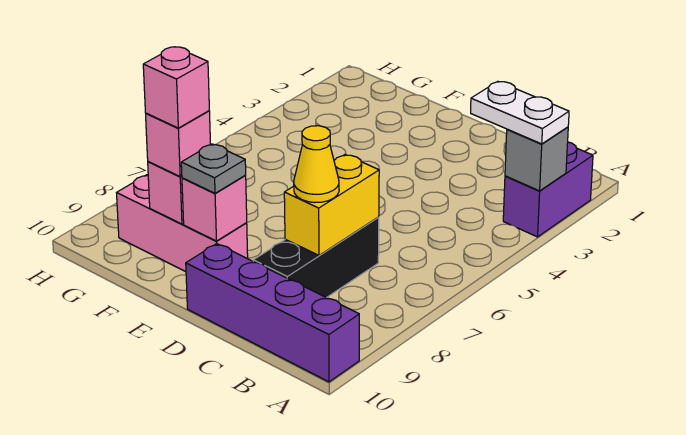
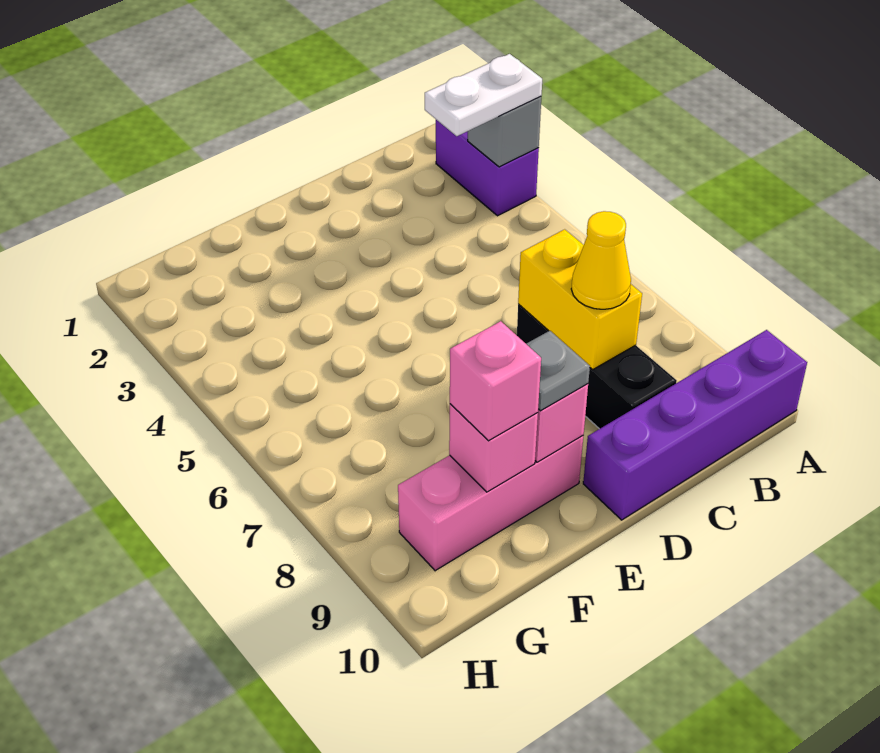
pink brick F9 level 4 -> none

